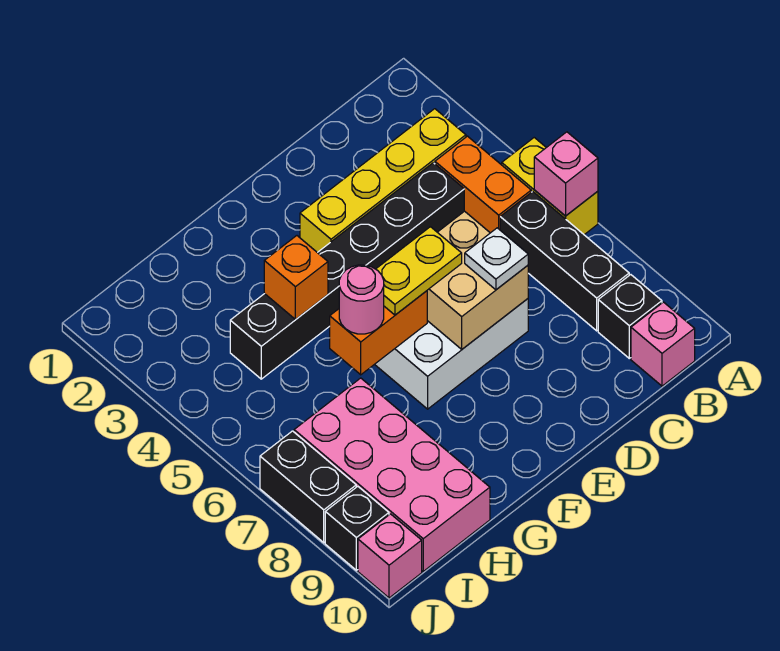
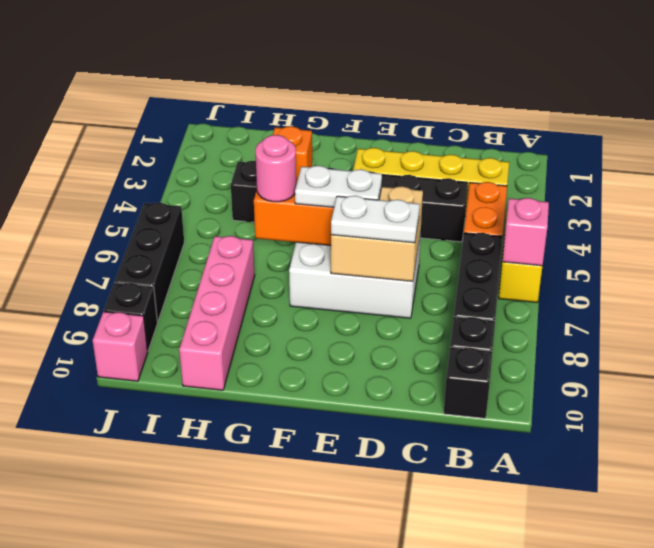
pink brick B10 level 1 -> black brick B10 level 1
white plate D7 level 3 -> white plate D7:E7 level 3
yellow plate E6:F6 level 3 -> white plate E6:F6 level 3
pink brick H7:I10 level 1 -> pink brick H7:H10 level 1
black brick J7:J8 level 1 -> black brick J6:J8 level 1

